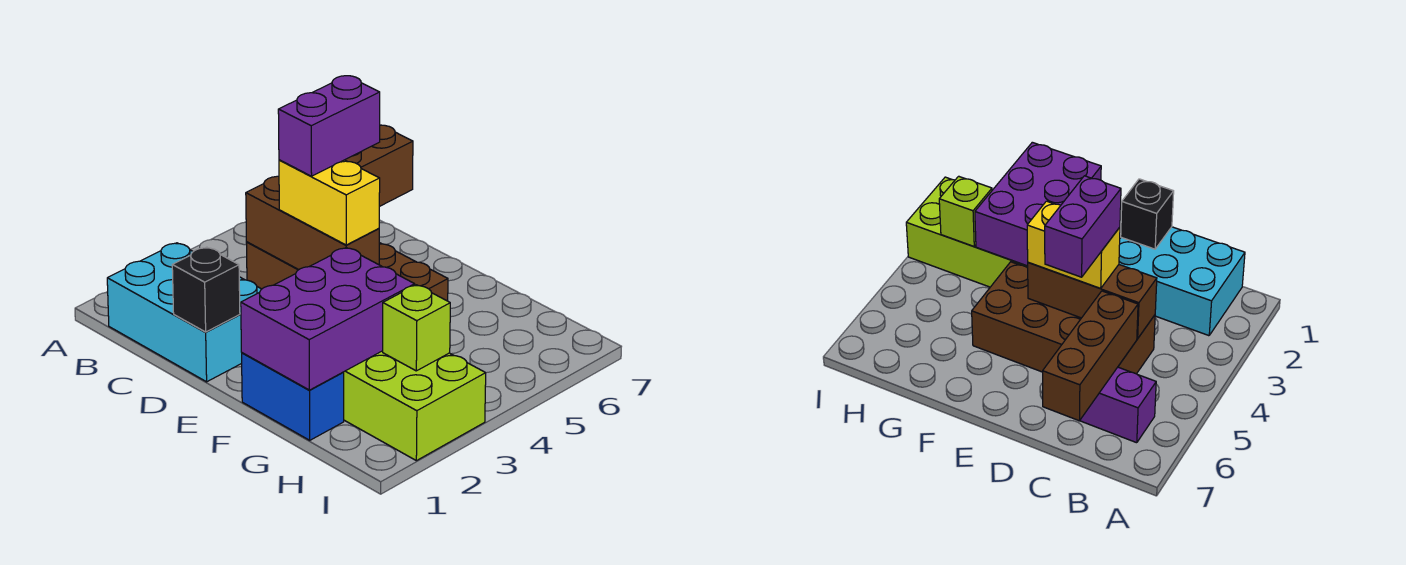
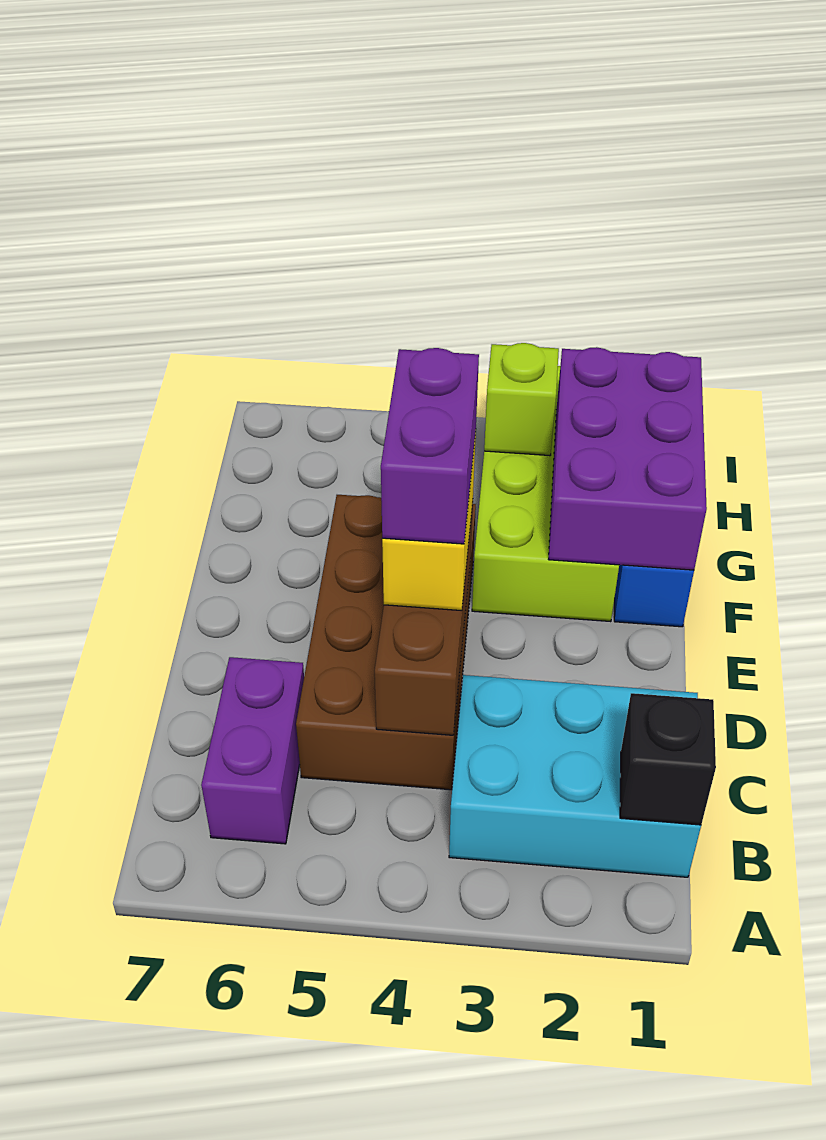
cyan brick B1:D2 level 1 -> cyan brick B1:C3 level 1
brown brick C5:C7 level 2 -> none
black brick D1 level 2 -> black brick B1 level 2
purple brick D4:D5 level 4 -> purple brick D4:E4 level 4
purple brick F1:G3 level 2 -> purple brick F1:H2 level 2

